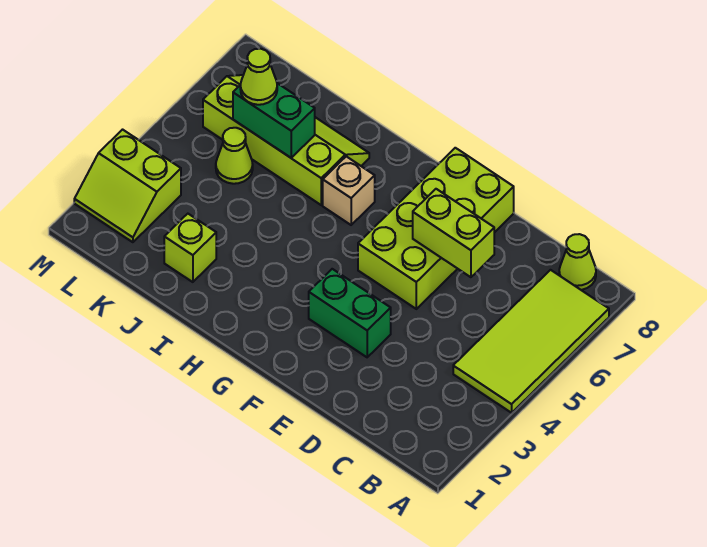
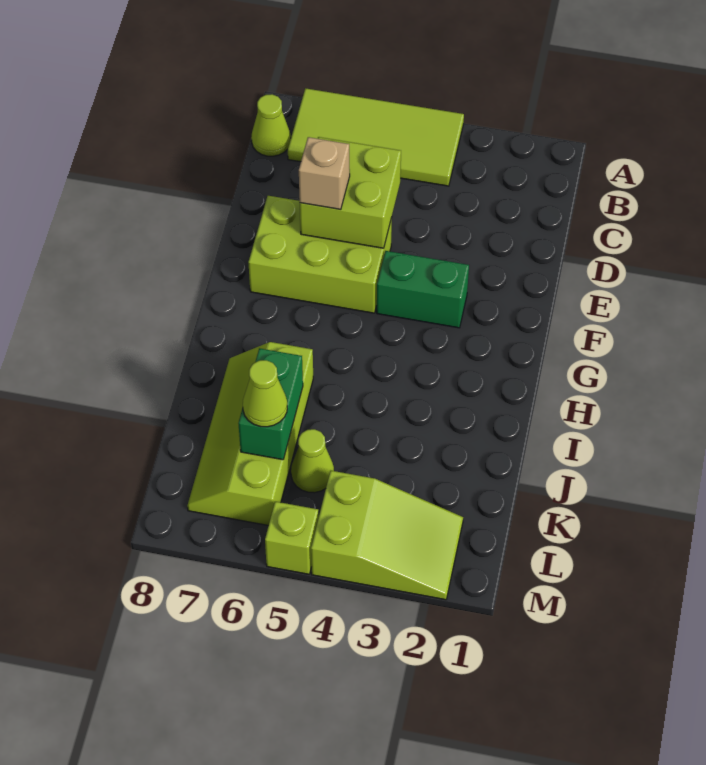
lime brick D6:E6 level 2 -> lime brick D5:E6 level 2
green brick E3:F3 level 1 -> green brick F3:F4 level 1
lime brick E5:F8 level 1 -> lime brick E5:F7 level 1
tan brick H6 level 1 -> tan brick E6 level 3
lime brick J2 level 1 -> lime brick M5 level 1
lime slope L2:M3 level 1 top 3 -> lime slope L2:M4 level 1 top 4

